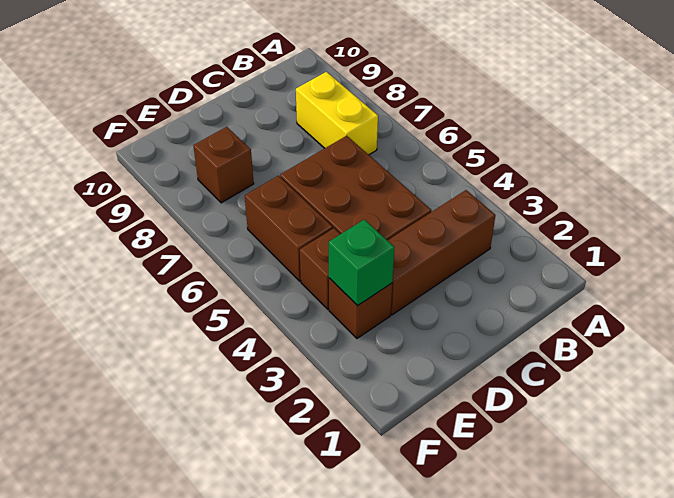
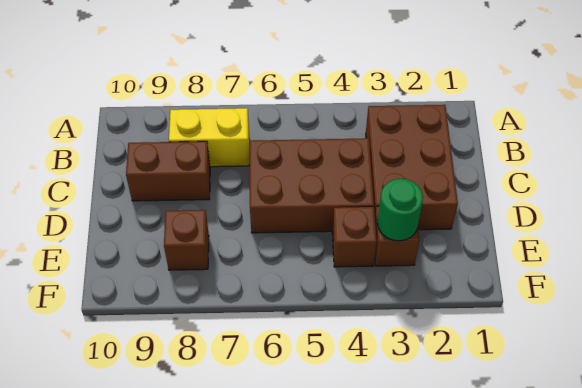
brown brick B3:D3 level 1 -> brown brick B2:D3 level 1
green brick E3 level 2 -> green round brick E3 level 2
brown brick E5:E6 level 1 -> brown brick C8:C9 level 1

